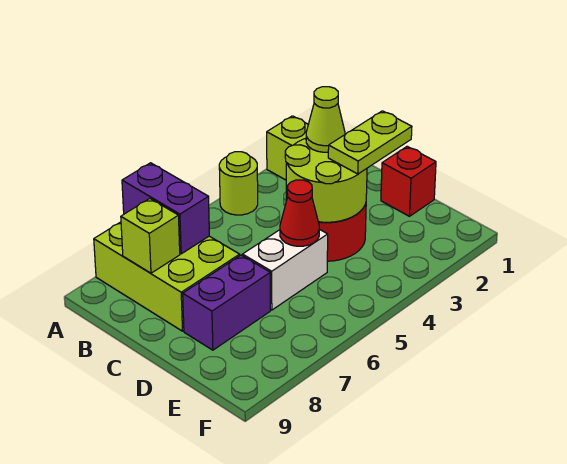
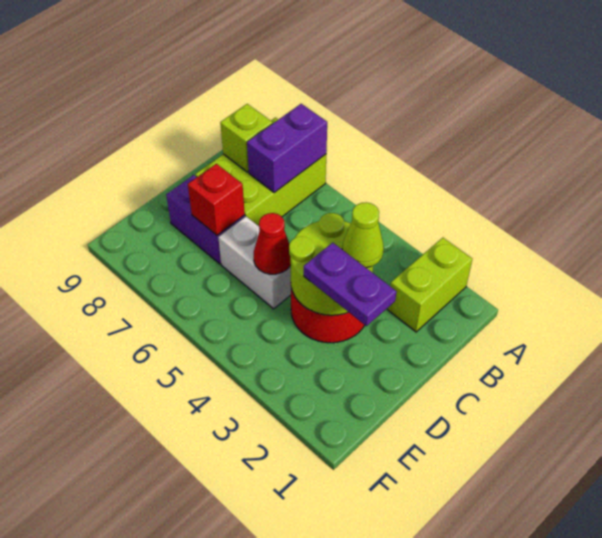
lime round brick A4 level 1 -> none
red brick D1 level 1 -> red brick D7 level 2
lime plate D2:D3 level 3 -> purple plate D2:D3 level 3

